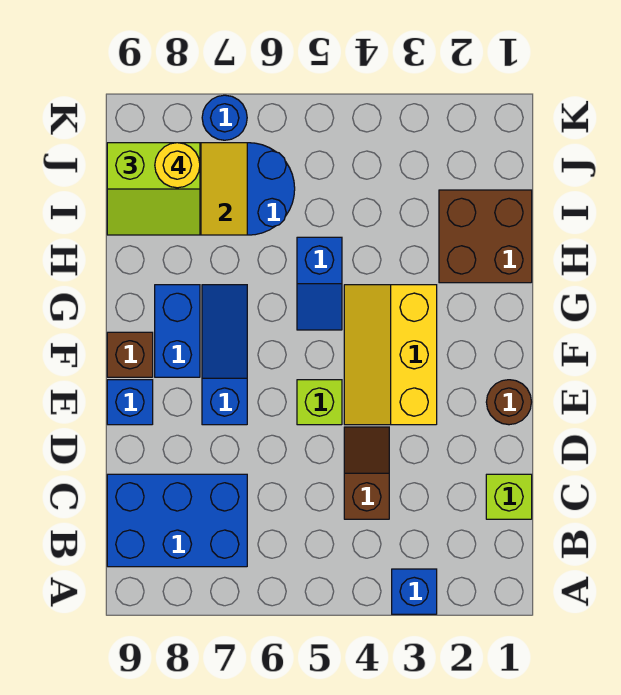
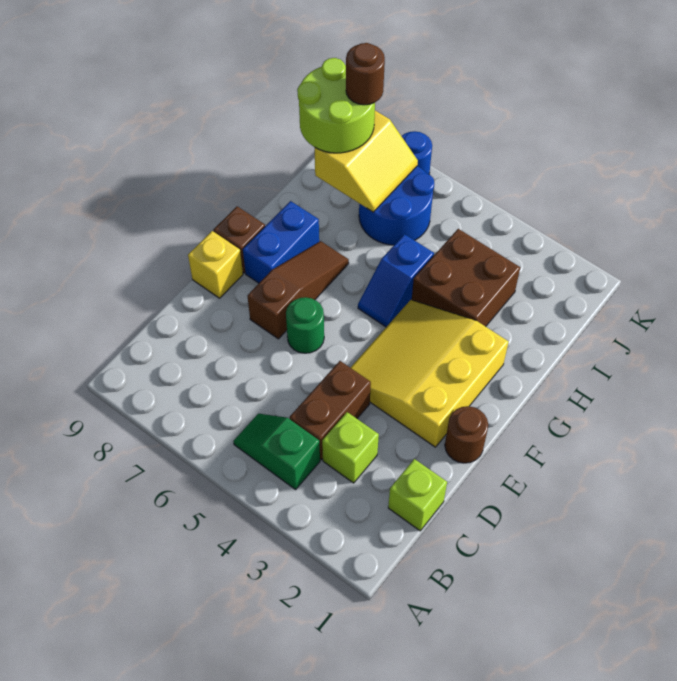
blue brick A3 level 1 -> none
none -> green slope B4:B5 level 1 top 4
blue brick B7:C9 level 1 -> none
brown slope C4:D4 level 1 top C -> brown brick C4:D4 level 1
yellow slope E3:G4 level 1 top 3 -> yellow slope E2:G4 level 1 top 2
lime brick E5 level 1 -> lime brick C3 level 1
none -> green round brick E6 level 1
blue slope E7:G7 level 1 top E -> brown slope E7:G7 level 1 top E
blue brick E9 level 1 -> yellow brick E9 level 1
brown brick H1:I2 level 1 -> brown brick H3:I4 level 1
lime slope I8:J9 level 3 top J -> lime round brick I8:J9 level 3
yellow round brick J8 level 4 -> brown round brick J8 level 4

